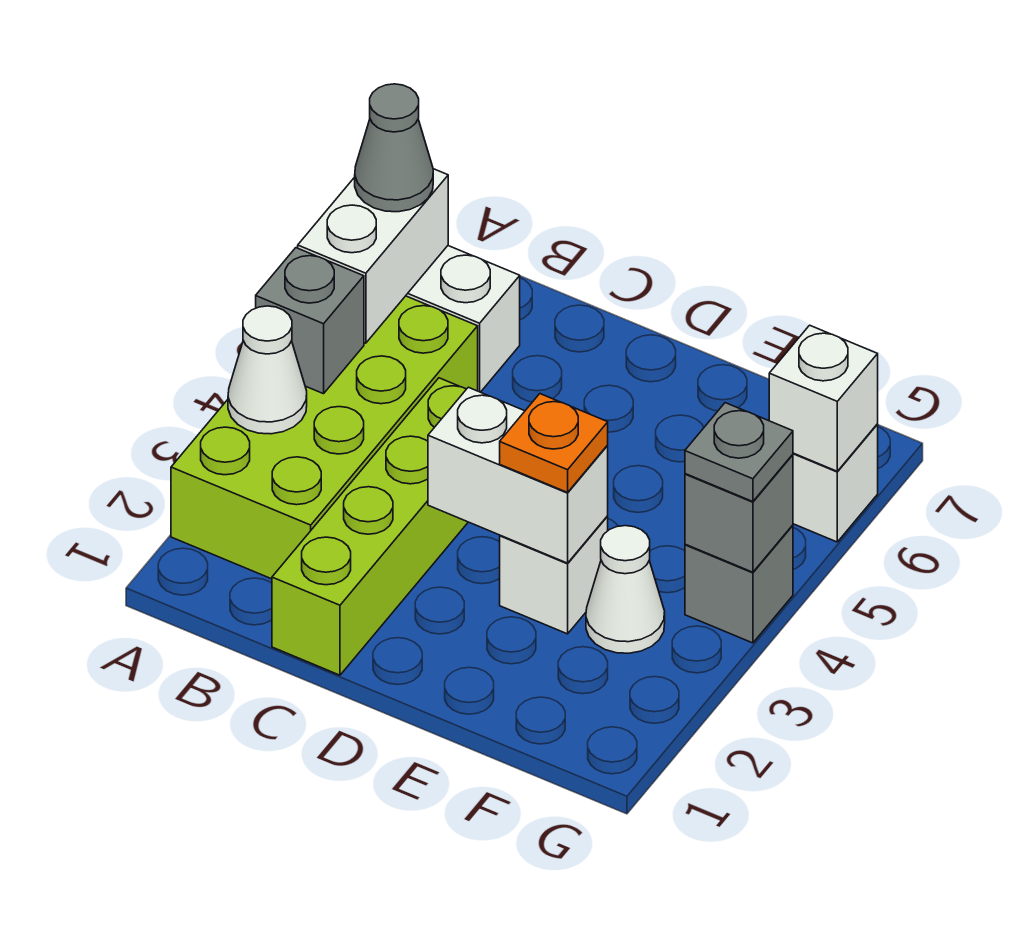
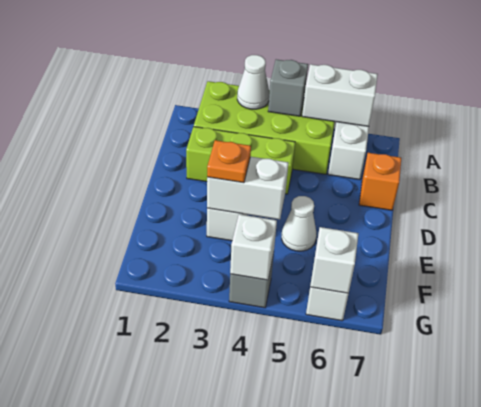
grey cone A6 level 3 -> none
lime brick C1:C4 level 1 -> lime brick C2:C4 level 1
none -> orange brick C7 level 1
white brick D3:E3 level 2 -> white brick E3:E4 level 2
white cone F3 level 1 -> white cone E5 level 1
grey brick G4 level 2 -> white brick G4 level 2
grey plate G4 level 3 -> none

